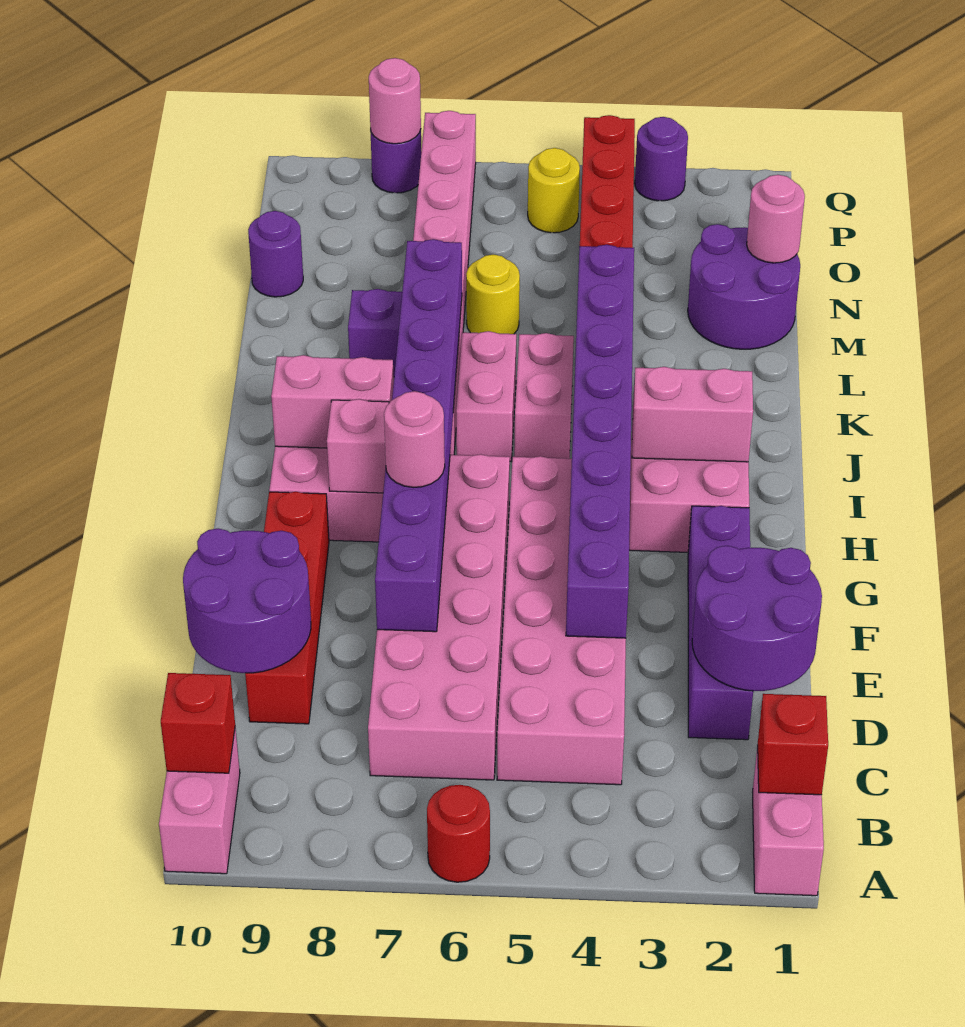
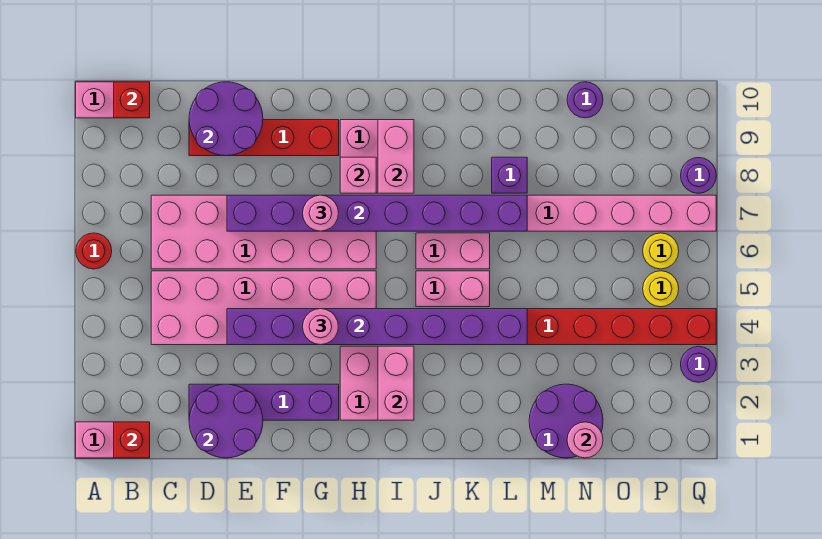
yellow round brick M6 level 1 -> yellow round brick P6 level 1
pink round brick Q8 level 2 -> pink round brick G4 level 3

